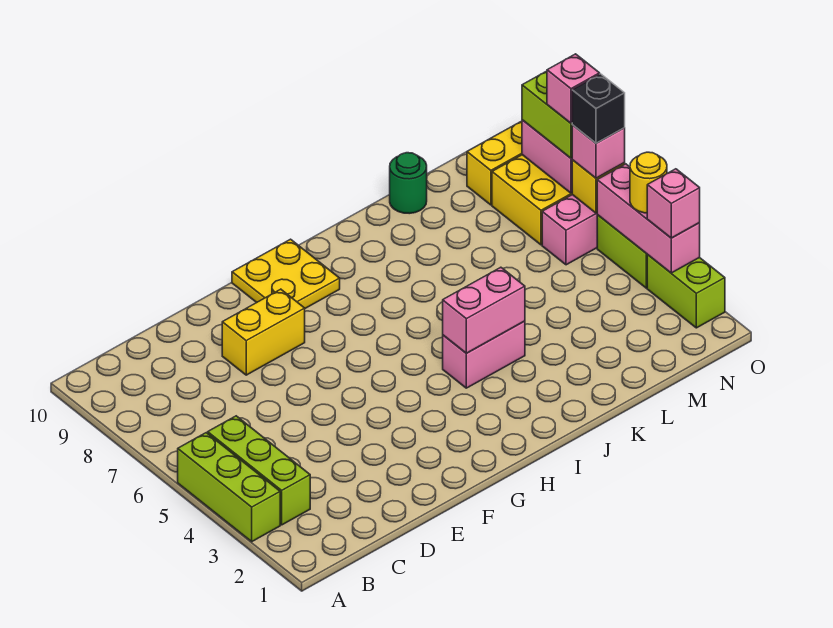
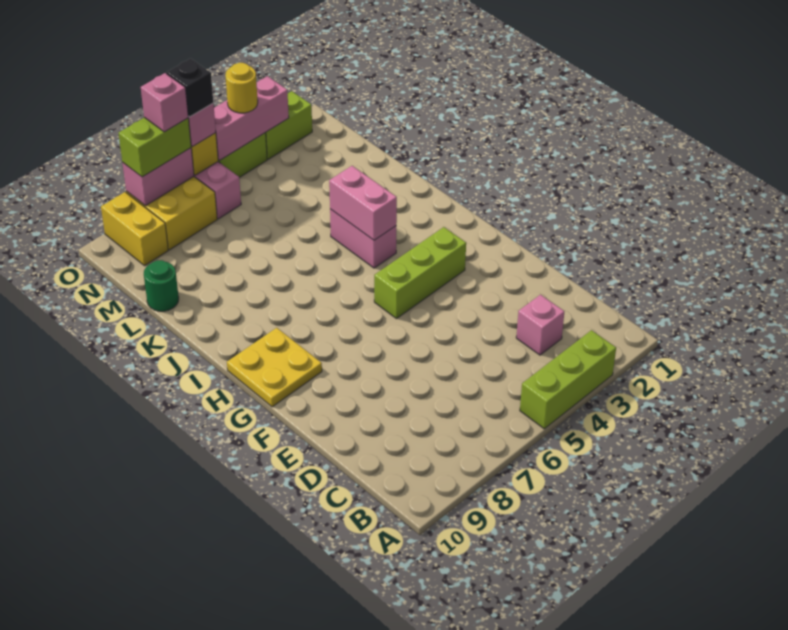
lime brick B3:B5 level 1 -> lime brick G3:G5 level 1
yellow brick E8:F8 level 1 -> none
pink brick O3 level 3 -> pink brick C3 level 1

